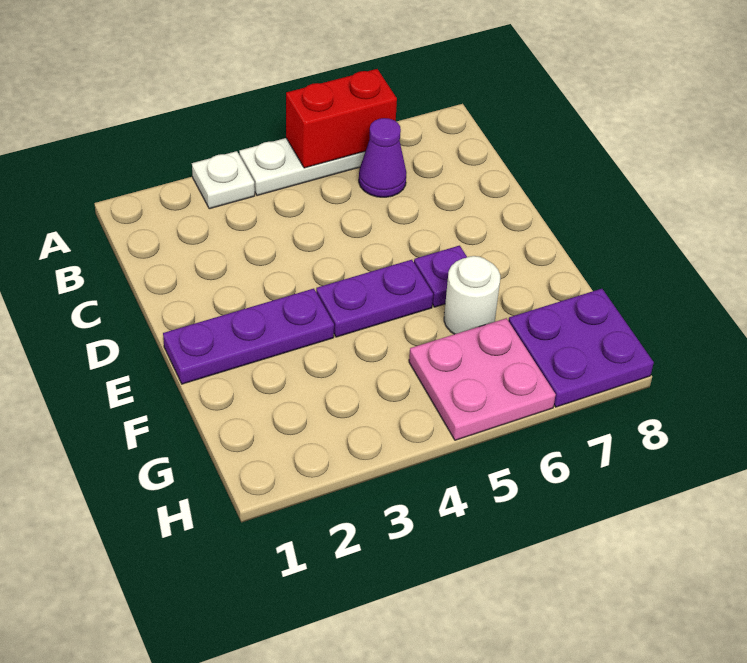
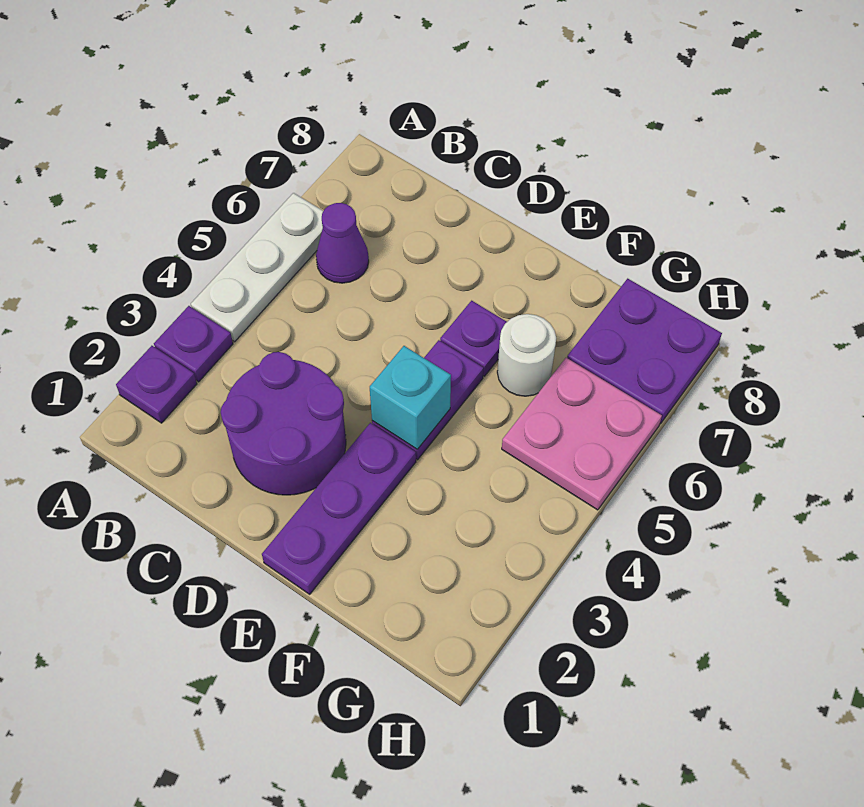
none -> purple plate A2 level 1
white plate A3 level 1 -> purple plate A3 level 1
red brick A5:A6 level 2 -> none
none -> purple round brick C2:D3 level 1
none -> cyan brick E4 level 2

